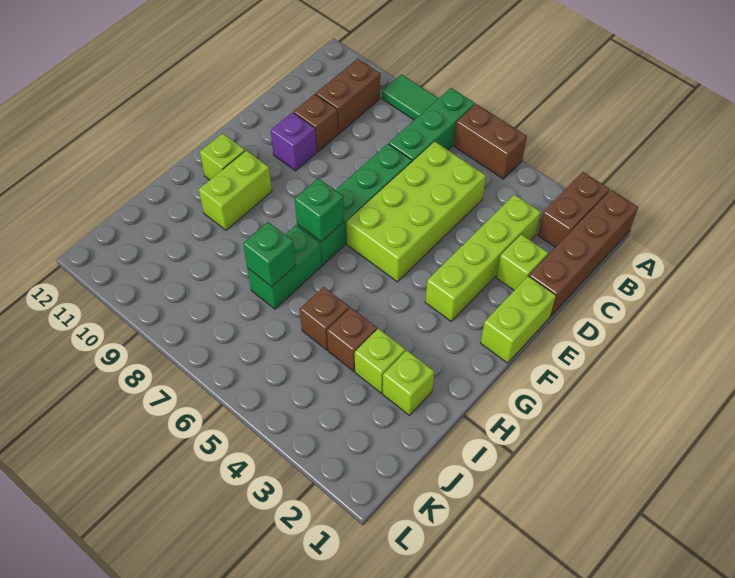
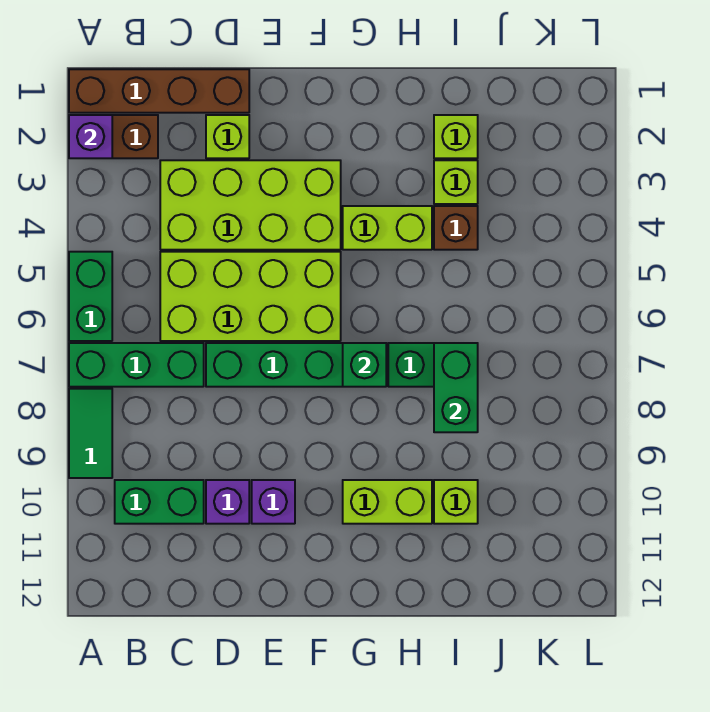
none -> purple brick A2 level 2
brown brick A5:A6 level 1 -> green brick A5:A6 level 1
brown brick B10:C10 level 1 -> green brick B10:C10 level 1
lime brick C3:F3 level 1 -> lime brick C3:F4 level 1
brown brick D10 level 1 -> purple brick D10 level 1
lime brick E1:F1 level 1 -> lime brick G4:H4 level 1
lime brick G11 level 1 -> lime brick I10 level 1
brown brick I5 level 1 -> none
green brick I7 level 2 -> green brick I7:I8 level 2

